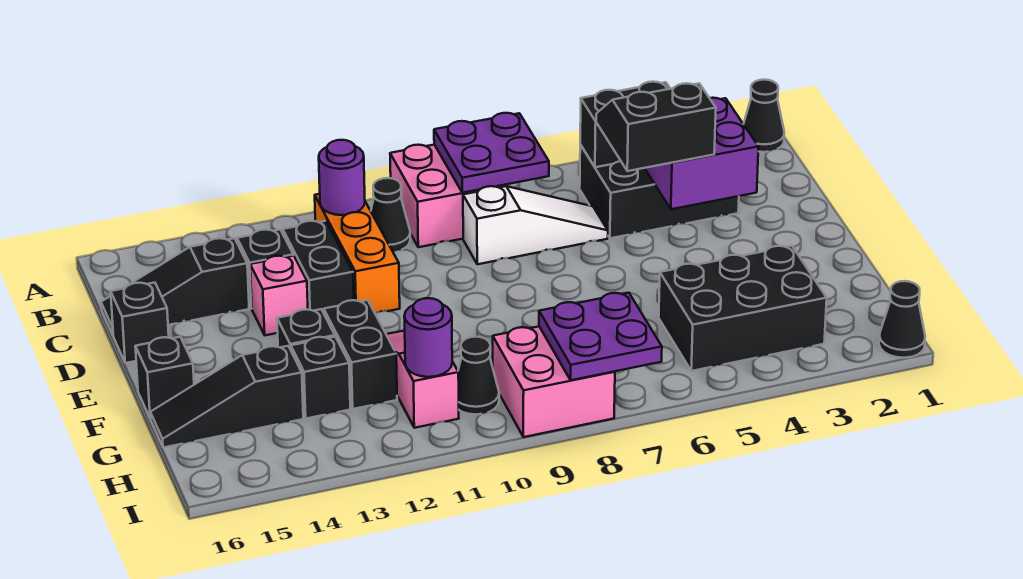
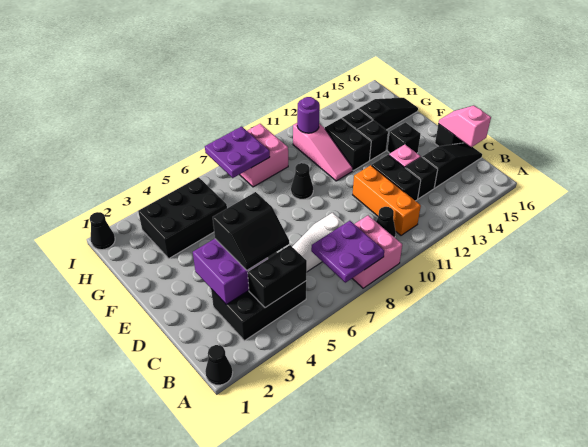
purple round brick B11 level 2 -> none
none -> pink slope C16:D16 level 2 top C
black brick F16 level 1 -> black brick E14 level 1
black cone H10 level 1 -> black cone F9 level 1

